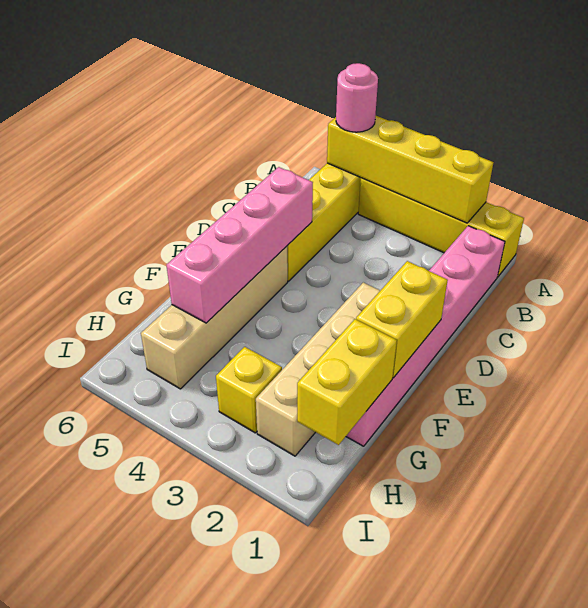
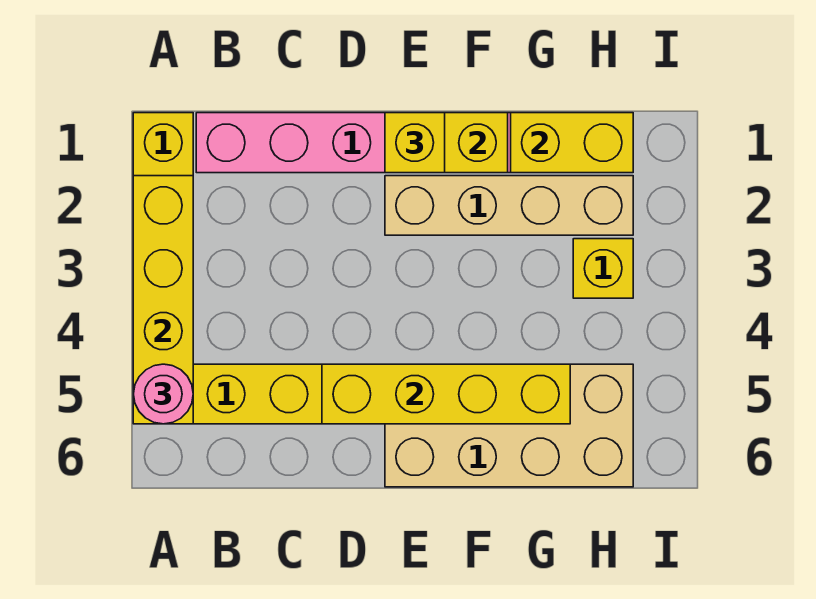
pink brick D5:G5 level 2 -> yellow brick D5:G5 level 2
none -> yellow brick E1 level 3
tan brick E5:H5 level 1 -> tan brick E5:H6 level 1

